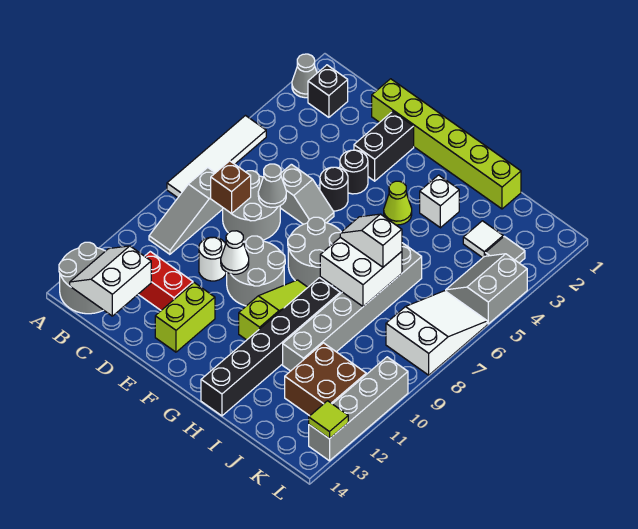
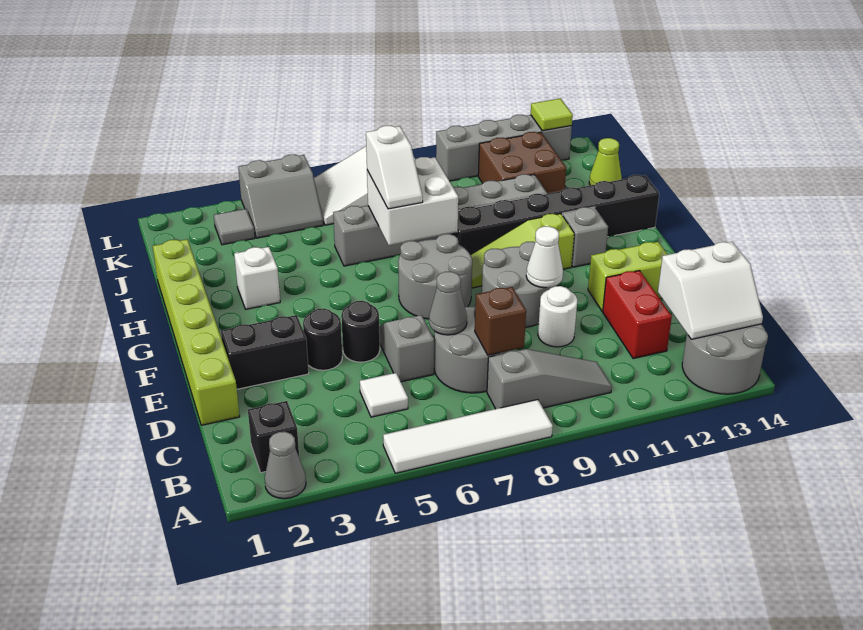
lime cone G4 level 1 -> lime cone J14 level 1
none -> grey brick G12 level 1
white tile J3 level 1 -> white tile C5 level 1

